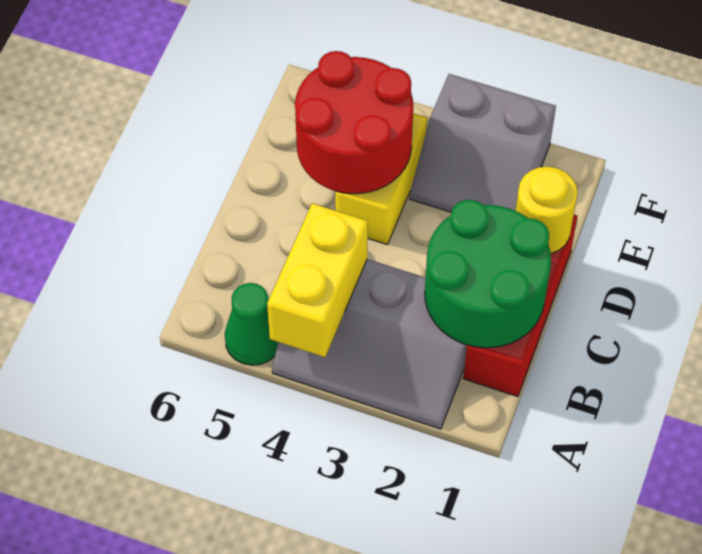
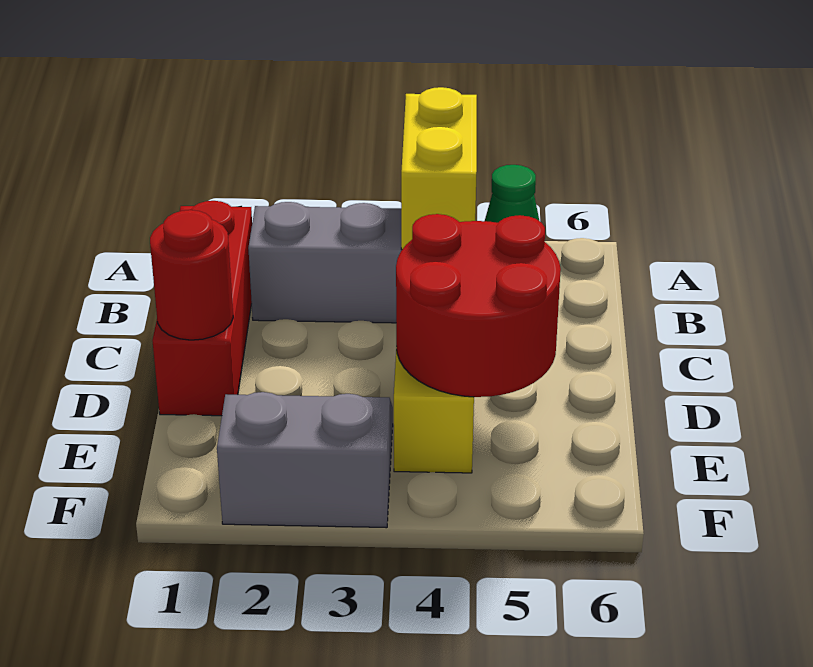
green round brick B1:C2 level 2 -> none
yellow round brick D1 level 2 -> red round brick D1 level 2

